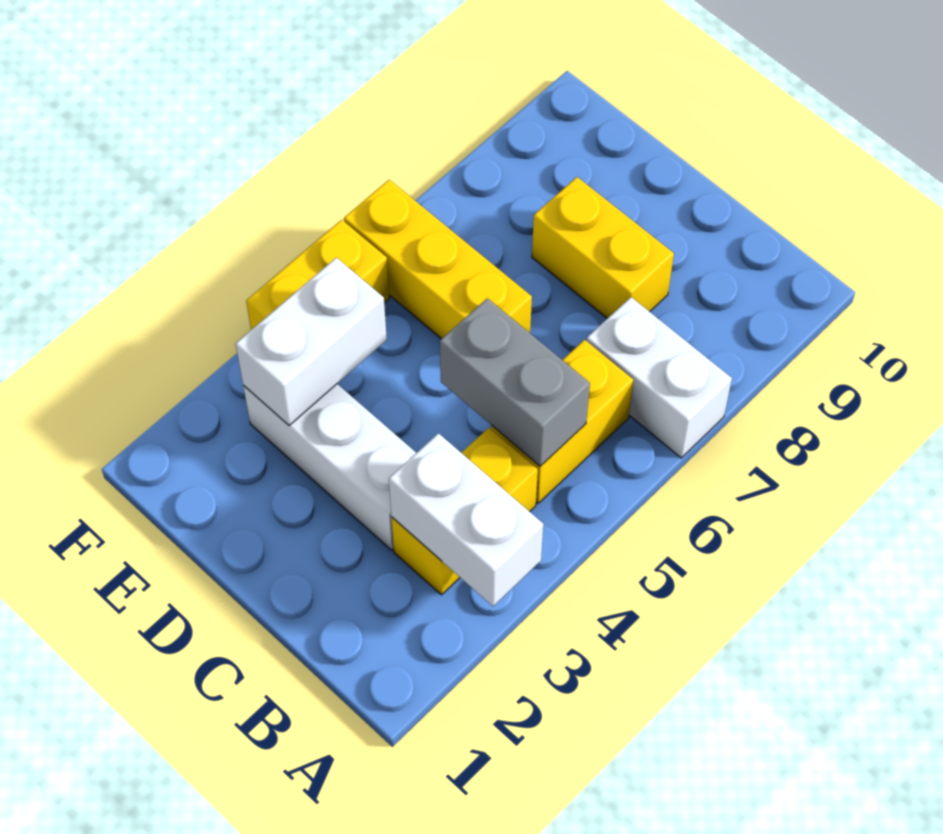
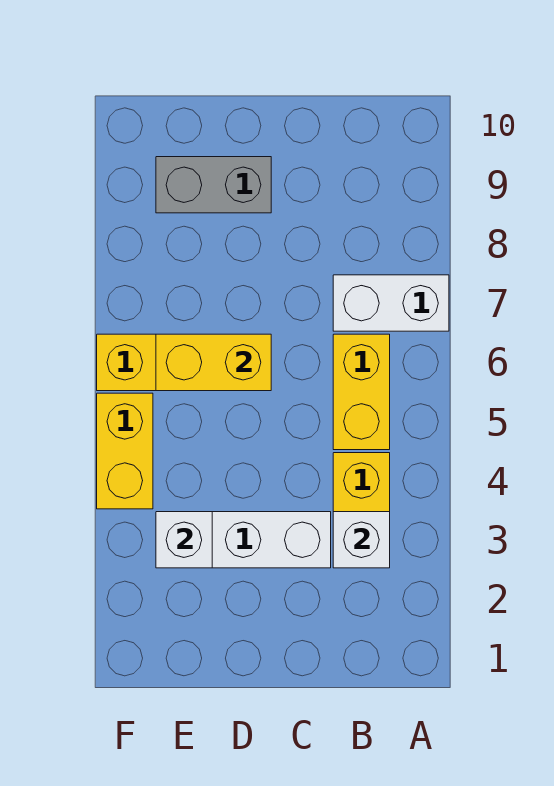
white brick A3:B3 level 2 -> white brick B3 level 2
grey brick B5:C5 level 2 -> grey brick D9:E9 level 1
yellow brick C8:D8 level 1 -> yellow brick D6:E6 level 2
white brick E3:E4 level 2 -> white brick E3 level 2

